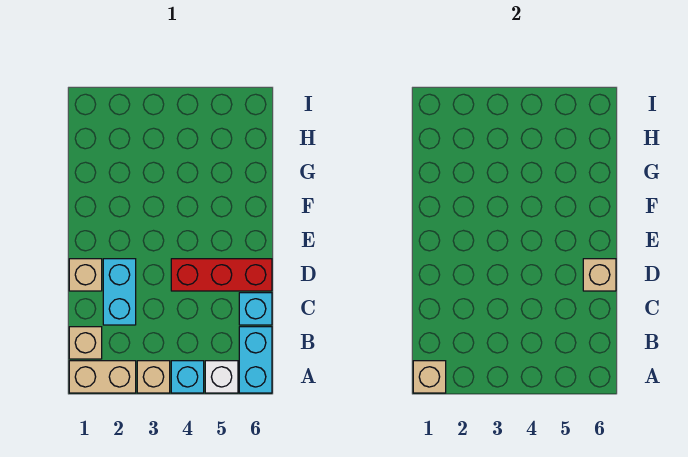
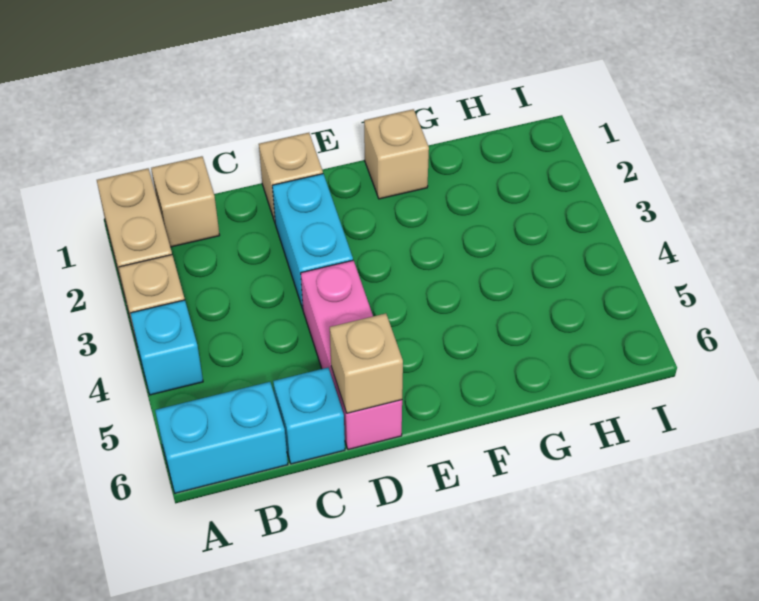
tan brick A1 level 2 -> tan brick F1 level 1
white brick A5 level 1 -> none
cyan brick C2:D2 level 1 -> cyan brick D2:D3 level 1
red brick D4:D6 level 1 -> pink brick D4:D6 level 1

